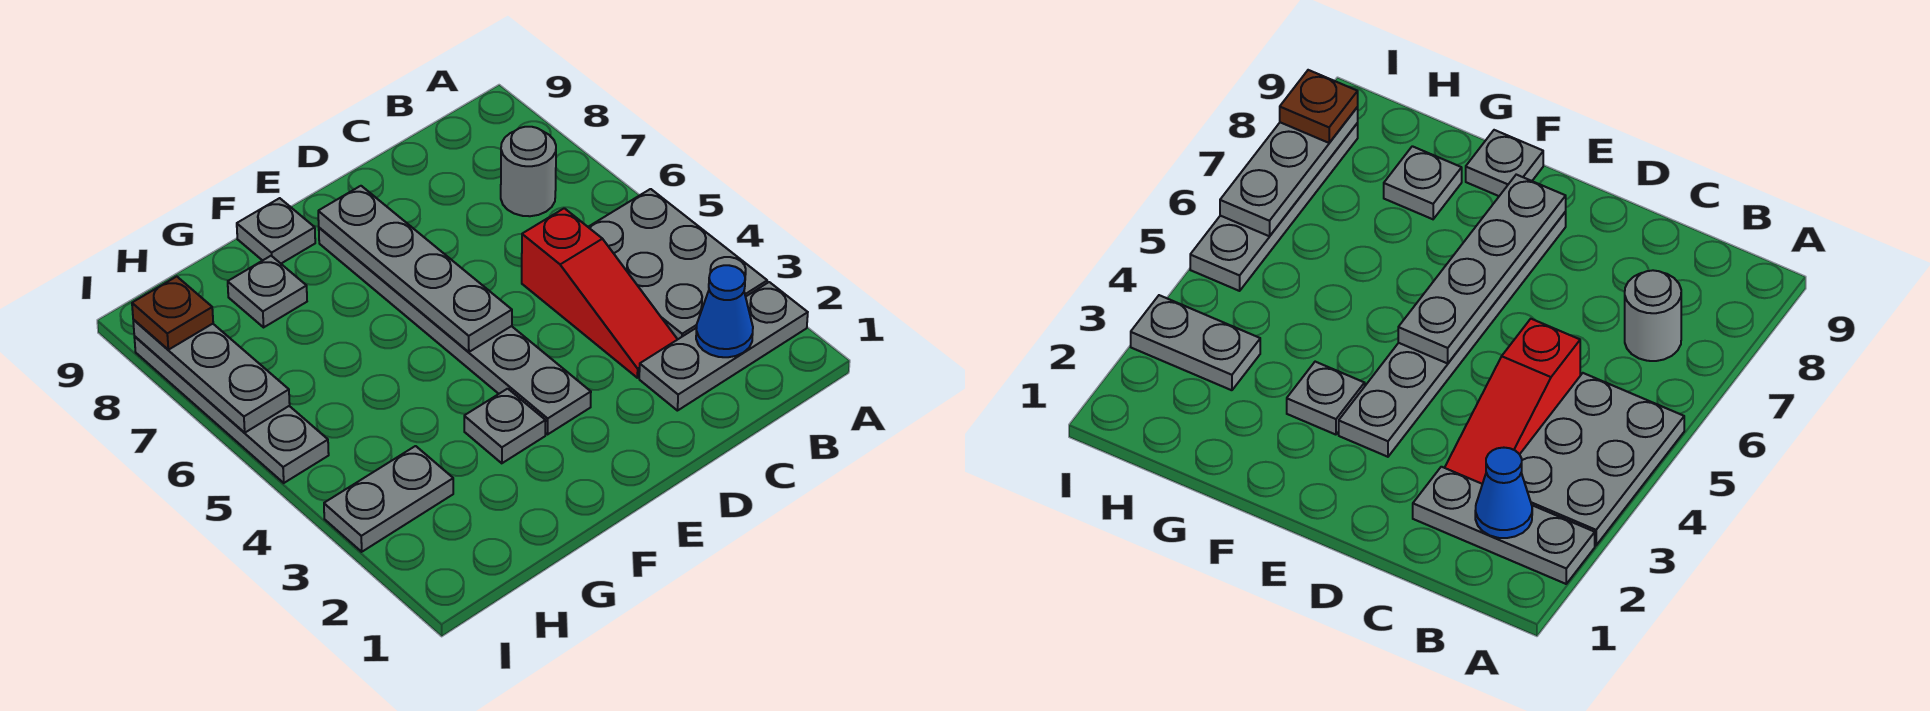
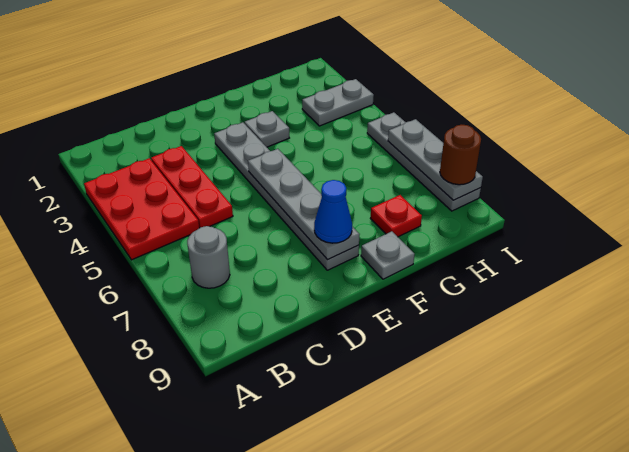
grey plate A2:C2 level 1 -> none
grey plate A3:B5 level 1 -> red plate A3:B5 level 1
blue cone B2 level 2 -> blue cone E8 level 3
red slope C3:C5 level 1 top 5 -> red plate C3:C5 level 1
grey plate G8 level 1 -> red plate G8 level 1
brown plate I8 level 3 -> brown round brick I8 level 3

